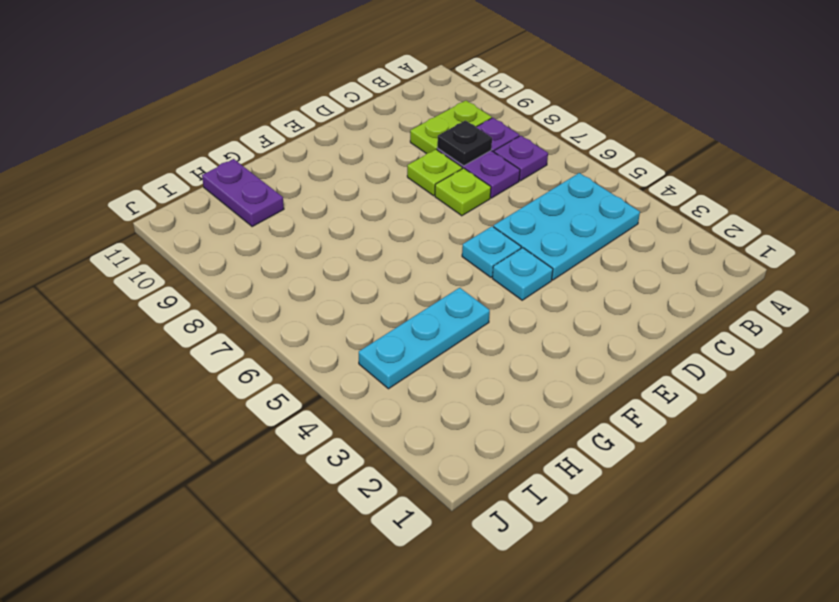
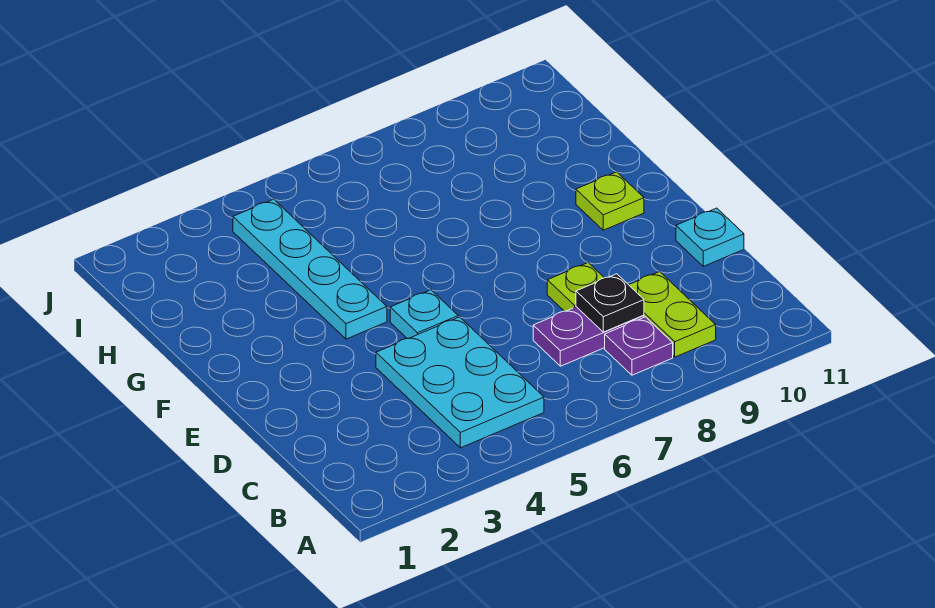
purple plate B7 level 1 -> none
lime plate D7 level 1 -> lime plate F10 level 1
cyan plate E4 level 1 -> cyan plate D11 level 1
cyan plate G4:I4 level 1 -> cyan plate F4:I4 level 1
purple plate H10:H11 level 1 -> none

